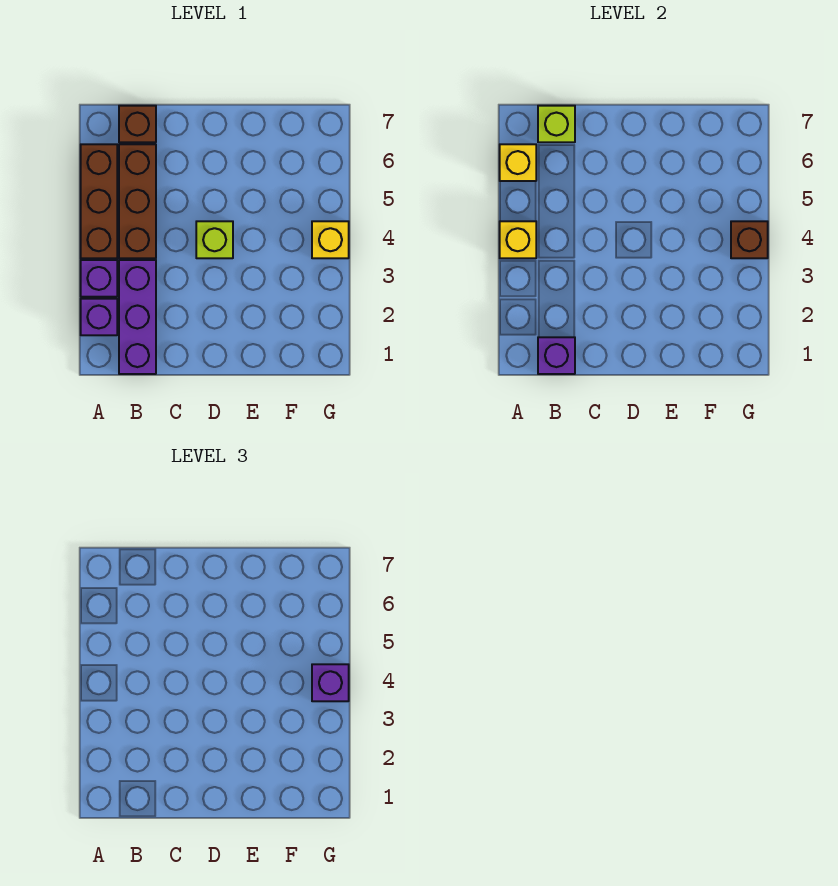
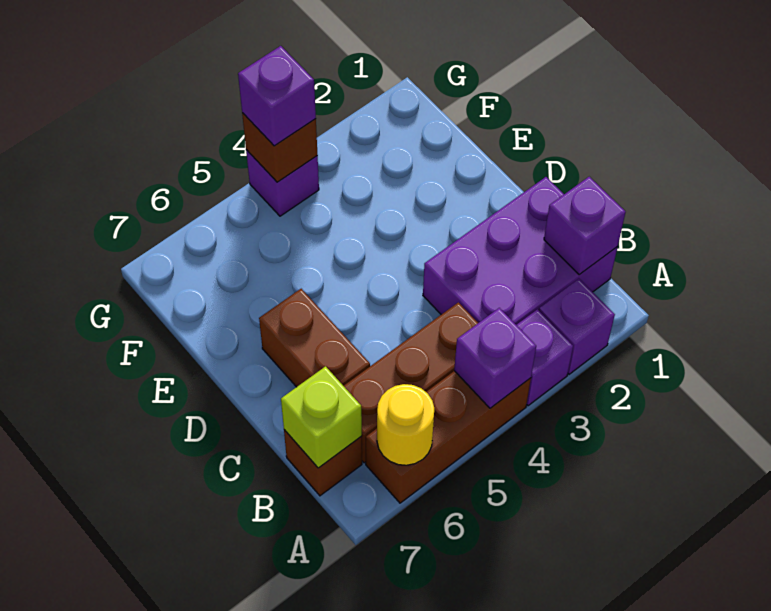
yellow brick A4 level 2 -> purple brick A4 level 2
yellow brick A6 level 2 -> yellow round brick A6 level 2
purple brick B1:B3 level 1 -> purple brick B1:C3 level 1
none -> brown brick C6:D6 level 1
lime brick D4 level 1 -> none
yellow brick G4 level 1 -> purple brick G4 level 1

